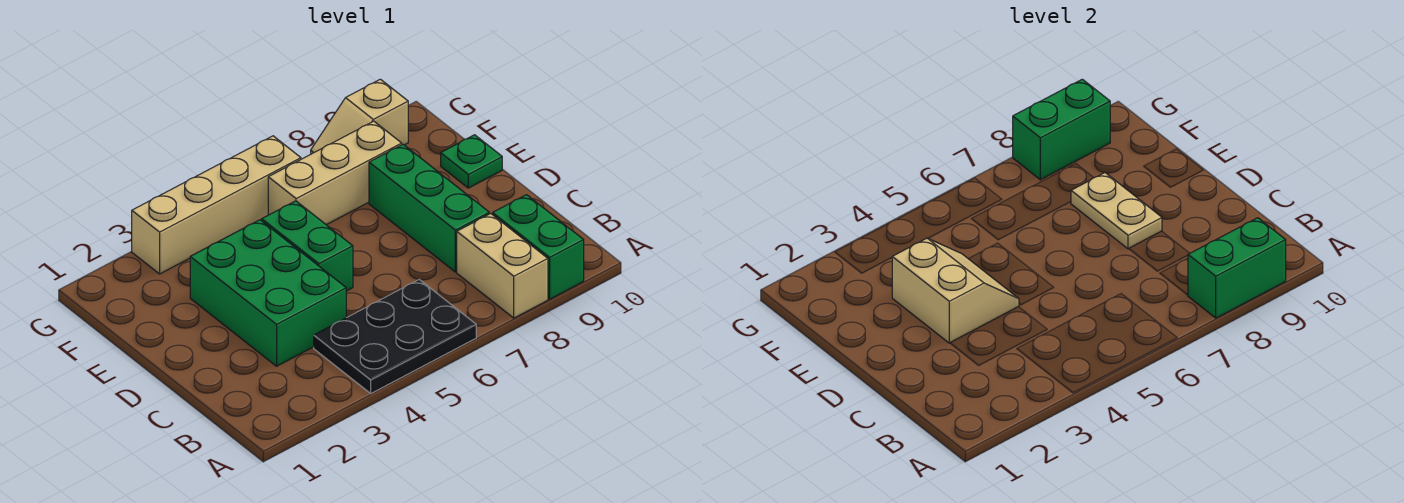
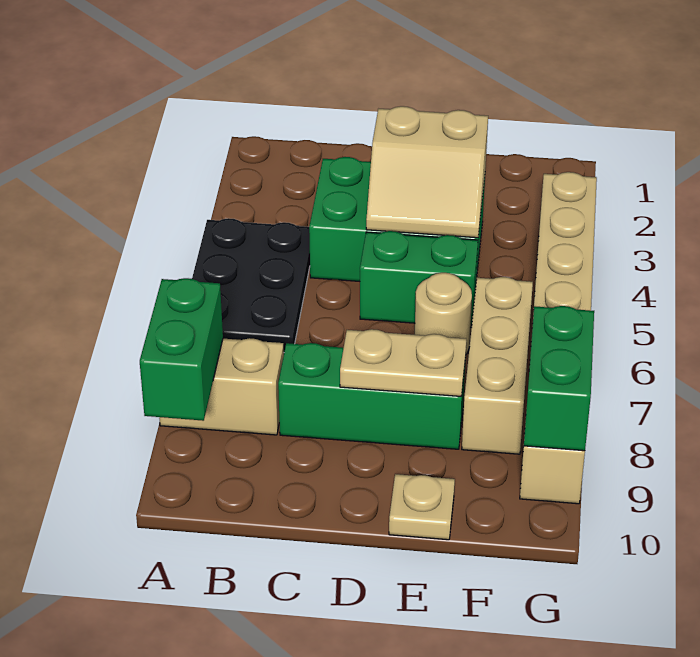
green brick A9:B9 level 1 -> none
none -> tan round brick E6 level 1
green plate E10 level 1 -> tan plate E10 level 1

